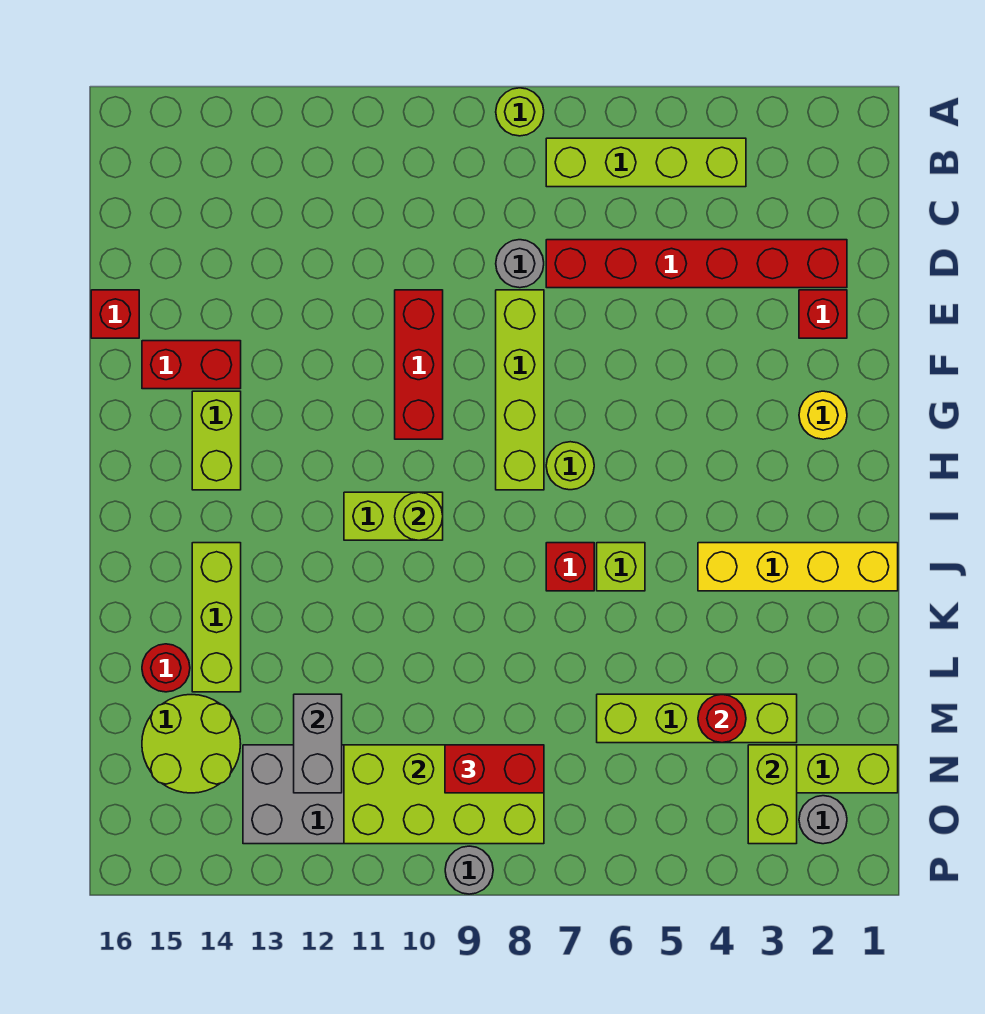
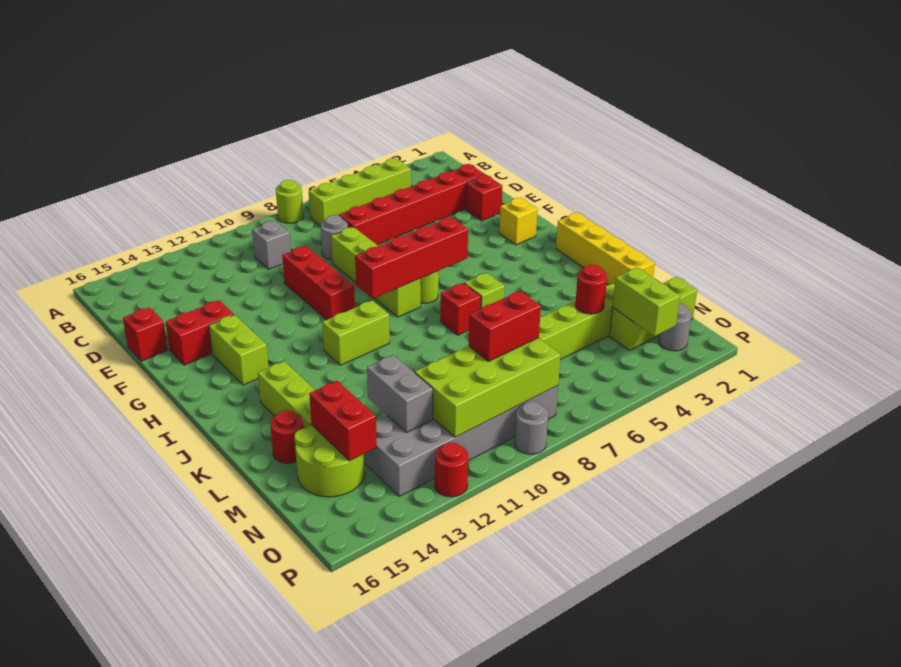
none -> grey brick C10 level 1
yellow round brick G2 level 1 -> yellow brick G2 level 1
none -> red brick H6:H9 level 2
lime round brick I10 level 2 -> none
yellow brick J1:J4 level 1 -> yellow brick I1:L1 level 1
none -> red brick M14:N14 level 2
none -> red round brick P12 level 1

